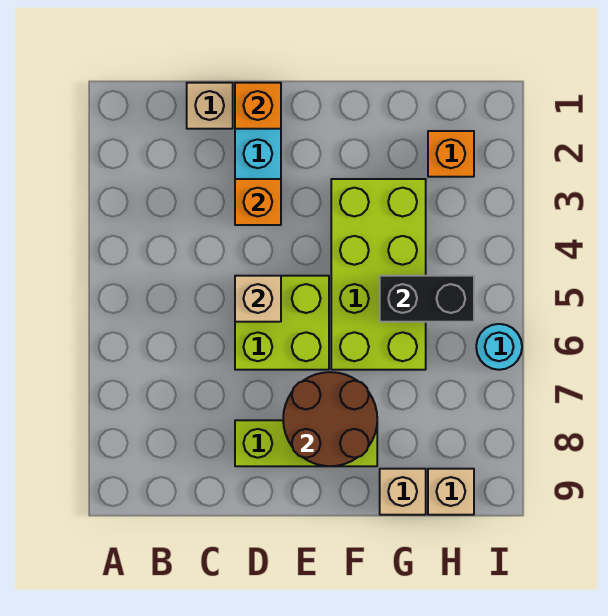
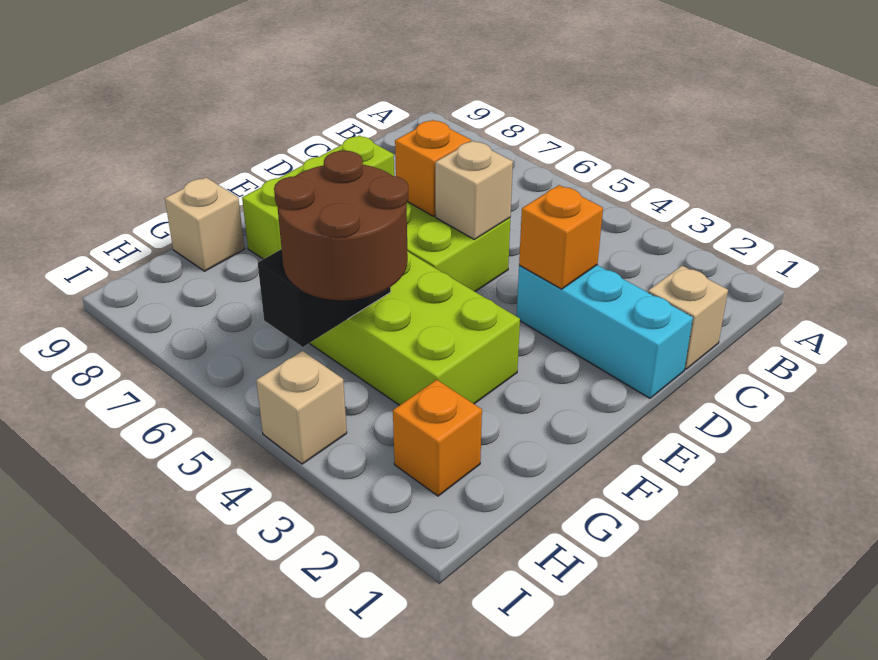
orange brick D1 level 2 -> orange brick D6 level 2
brown round brick E7:F8 level 2 -> brown round brick G4:H5 level 3
tan brick H9 level 1 -> tan brick I4 level 1
cyan round brick I6 level 1 -> none

